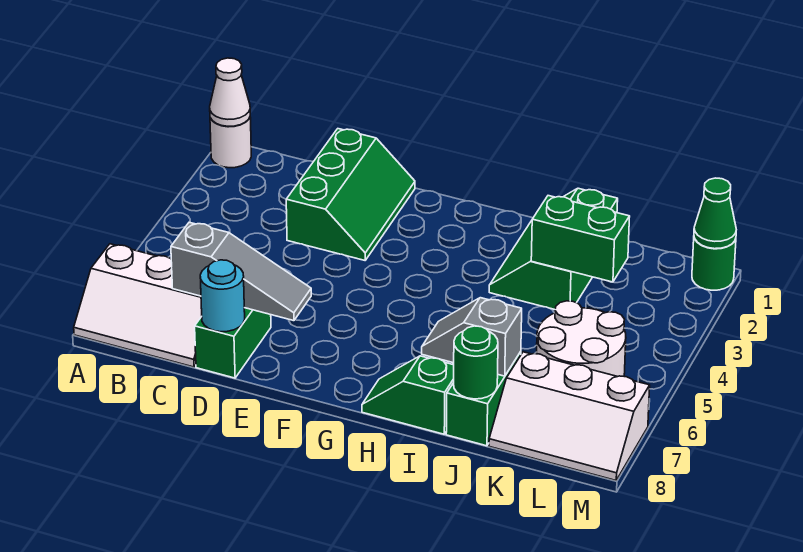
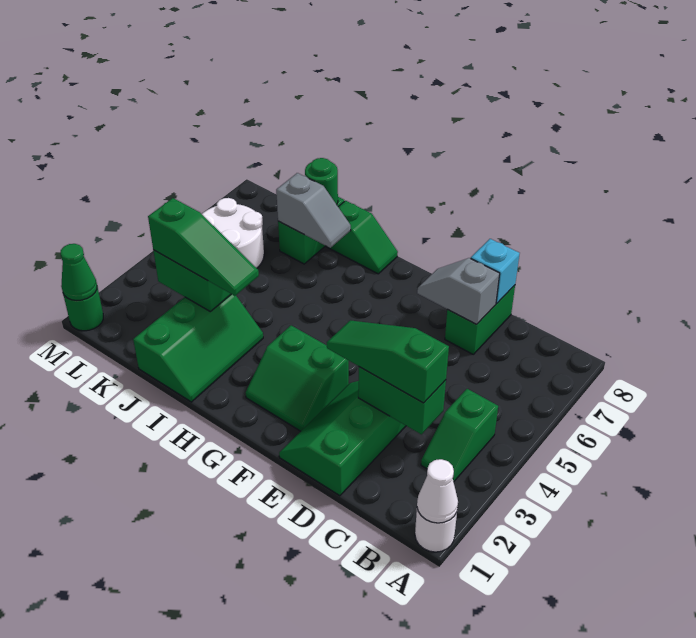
white slope A7:C8 level 1 top 7 -> none
none -> green slope B3:B4 level 1 top 4
none -> green brick C3:D3 level 2
none -> green slope C3:E3 level 3 top C
grey slope C7:E7 level 2 top C -> grey slope D7:E7 level 2 top D
cyan round brick D8 level 2 -> cyan brick D8 level 2
none -> green slope F2:G3 level 1 top 3
none -> green slope I3:K3 level 3 top K
white slope K7:M8 level 1 top 7 -> none

